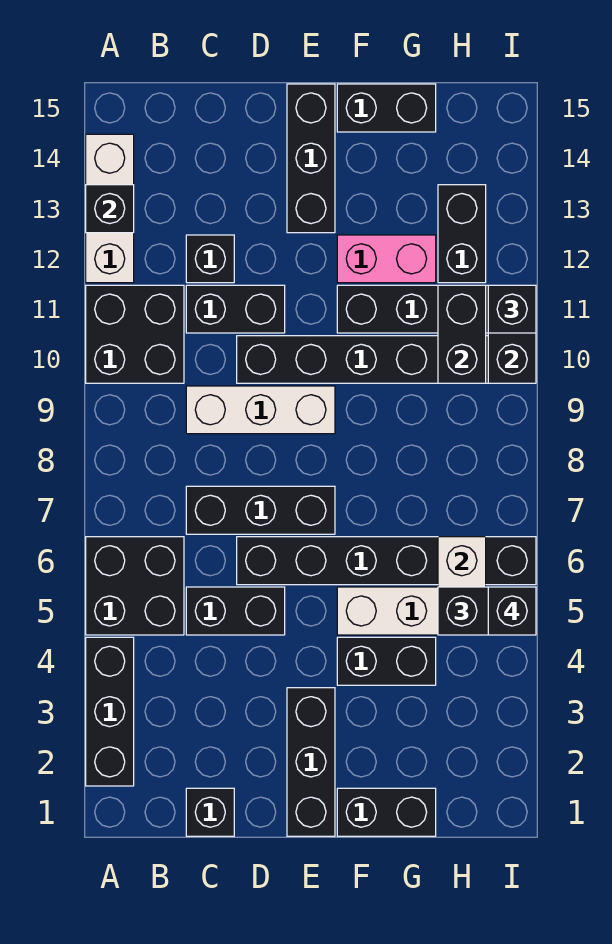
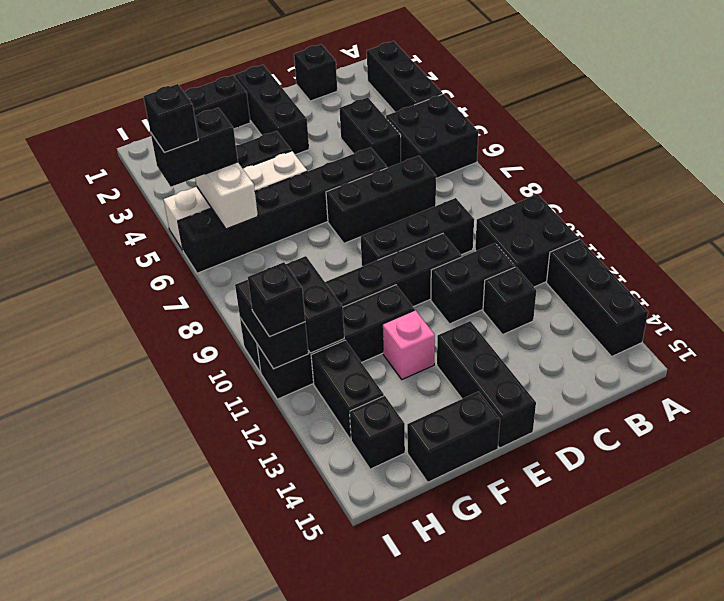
white brick A12:A14 level 1 -> black brick A12:A14 level 1
black brick A13 level 2 -> black brick H14 level 1
black brick C5:D5 level 1 -> black brick C4:C5 level 1
white brick C9:E9 level 1 -> black brick C9:E9 level 1
pink brick F12:G12 level 1 -> pink brick F12 level 1

